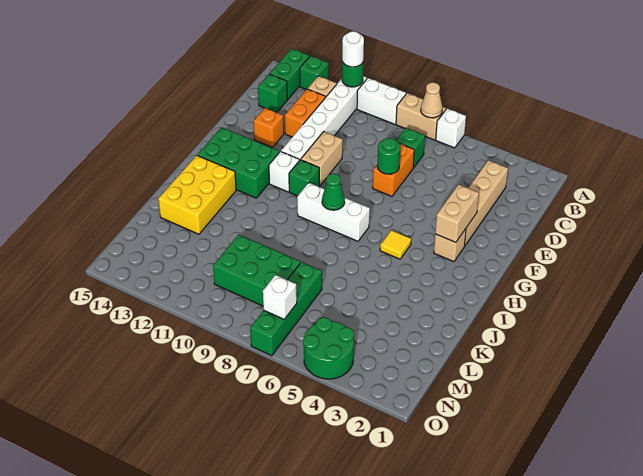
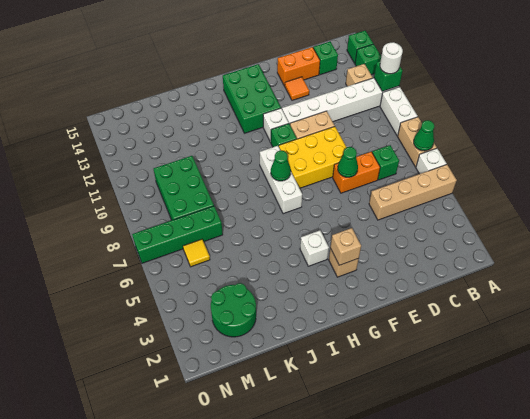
tan cone A7 level 2 -> green cone A7 level 2
green round brick A11 level 2 -> green brick A11 level 2
green brick A14:B14 level 1 -> green brick A14 level 1
tan brick C3:F3 level 1 -> tan brick A5:D5 level 1
orange brick C12:D12 level 1 -> orange brick D14:E14 level 1
green round brick E7 level 2 -> green cone E7 level 2
orange brick E13 level 1 -> orange tile E13 level 1
tan brick F3:G3 level 2 -> tan brick G3 level 2
yellow tile H5 level 1 -> yellow tile M6 level 1
yellow brick I13:K14 level 1 -> yellow brick E8:G9 level 1
green round brick N4:O5 level 1 -> green round brick L2:M3 level 1
white brick N7 level 2 -> white brick H4 level 1

